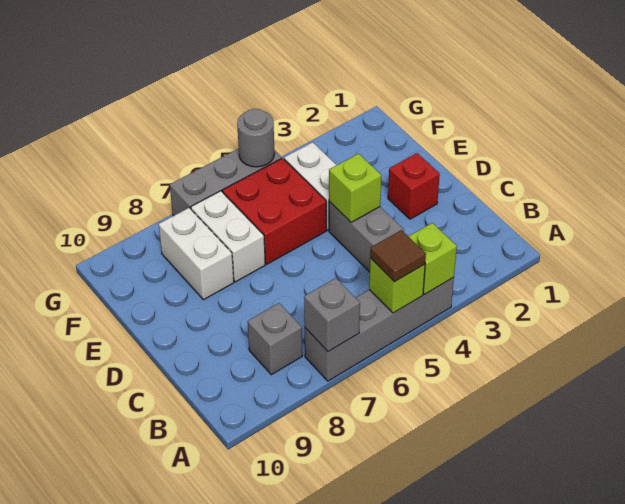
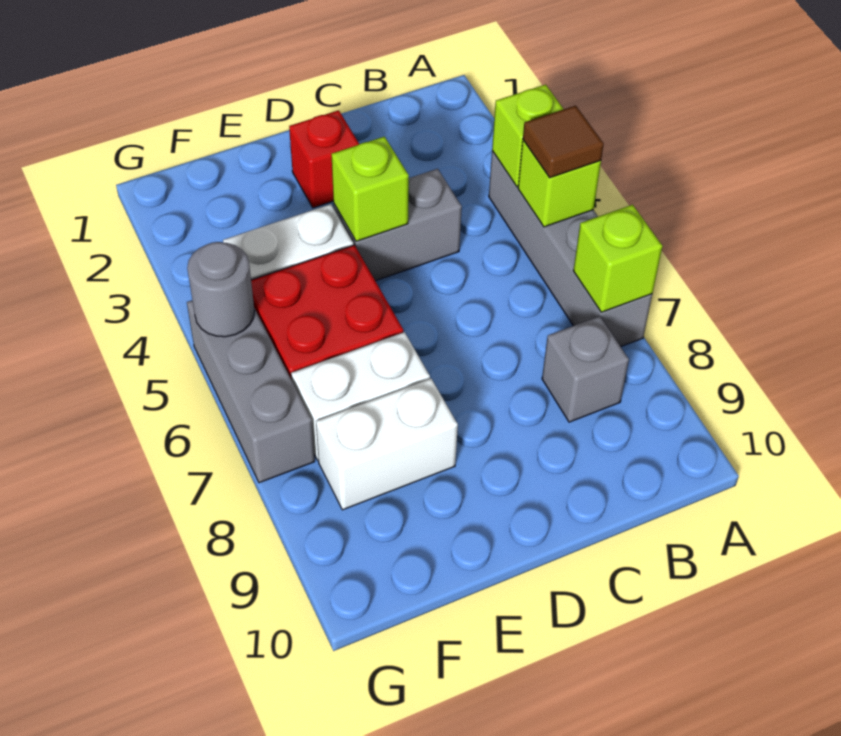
grey brick A7 level 2 -> lime brick A7 level 2

